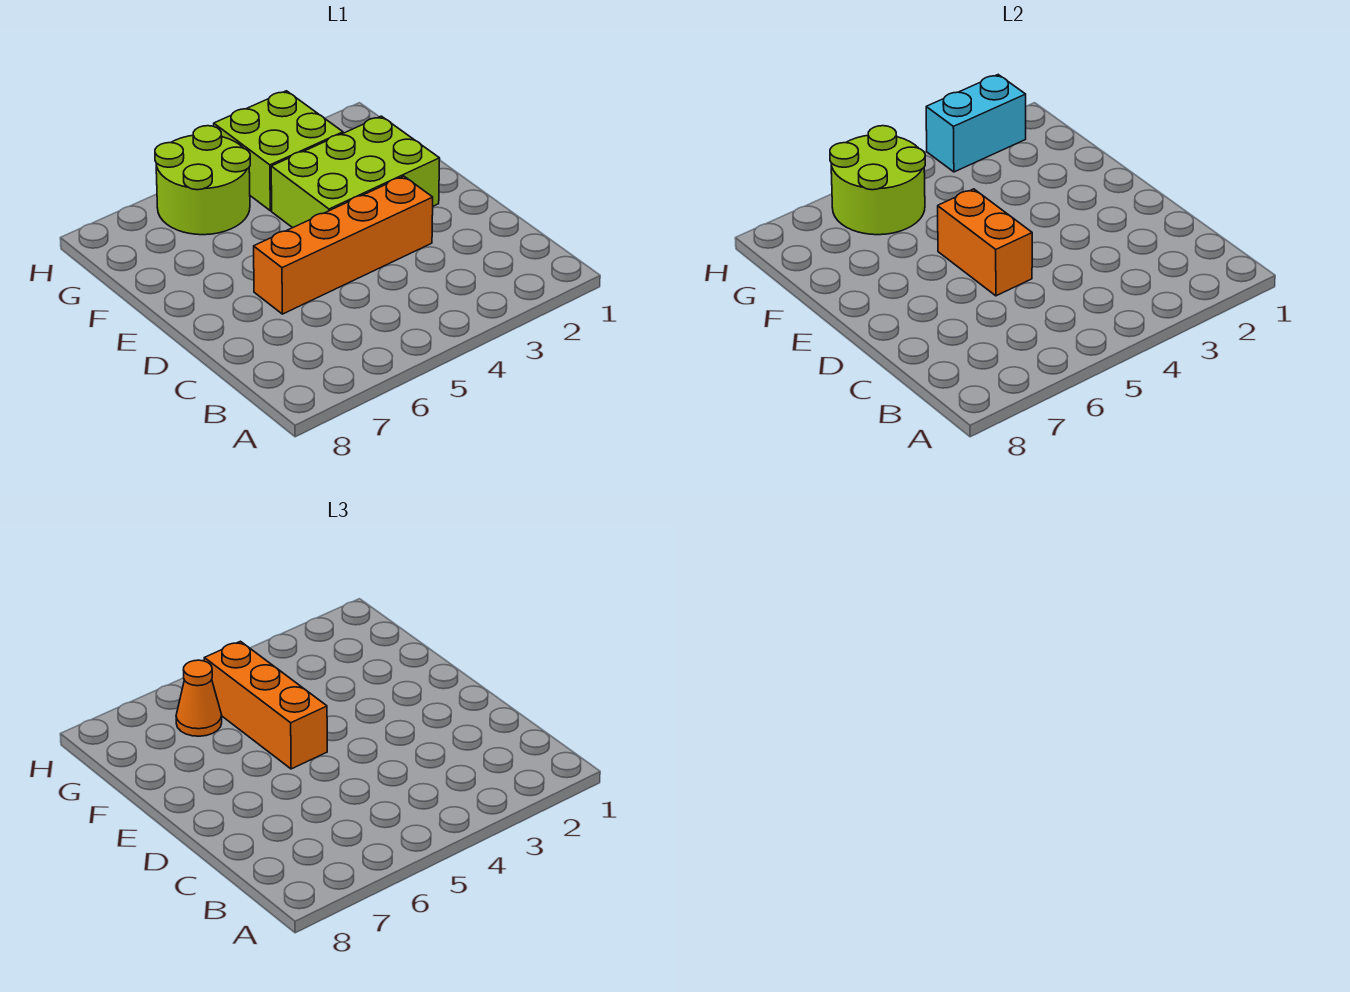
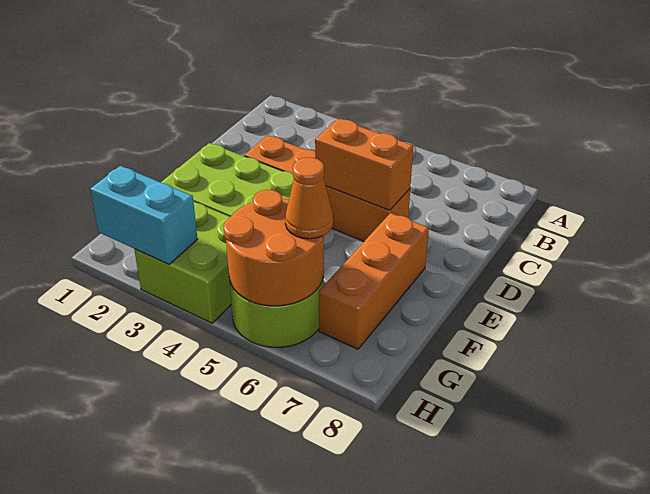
orange brick D5:E5 level 2 -> orange brick D5:D6 level 2
orange brick E5:G5 level 3 -> orange brick E7:G7 level 1
lime round brick G5:H6 level 2 -> orange round brick G5:H6 level 2

